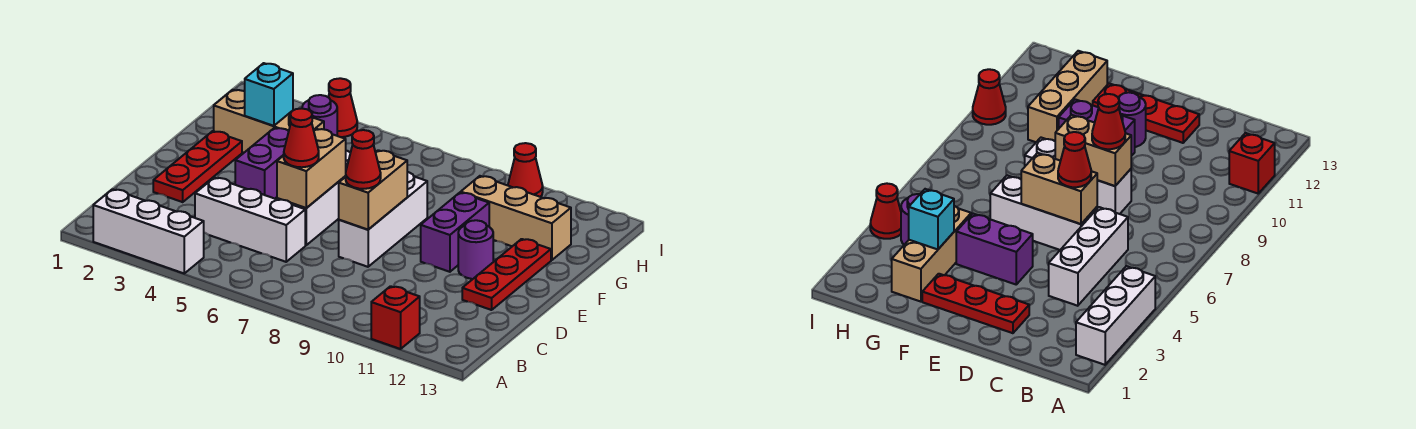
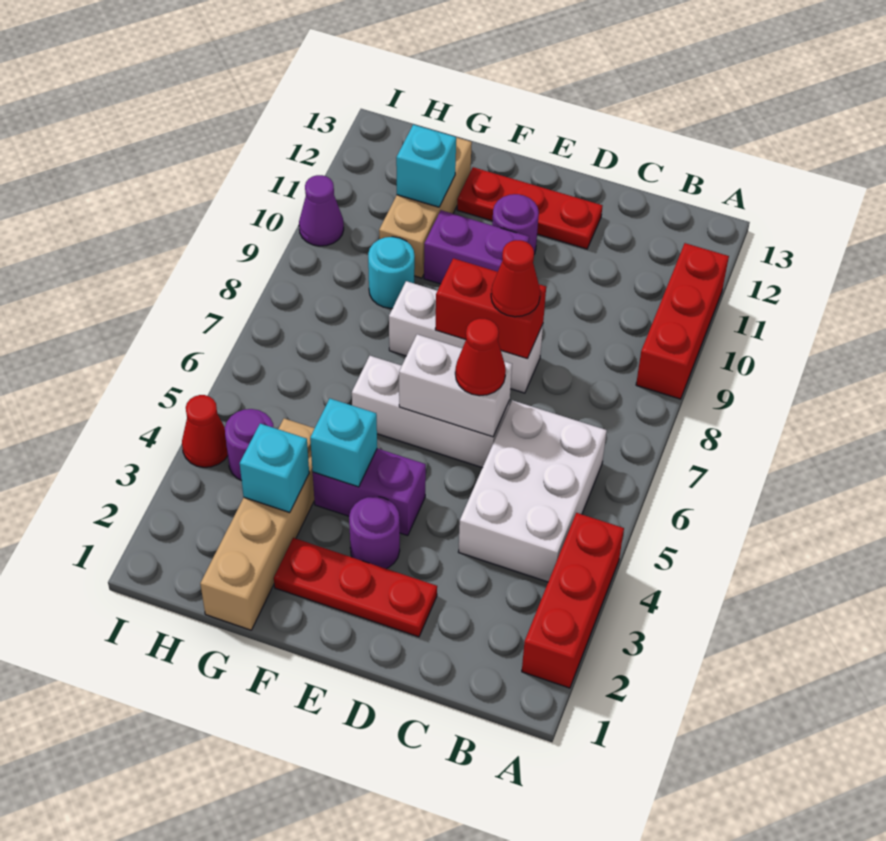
white brick A2:A4 level 1 -> red brick A2:A4 level 1
red brick A11 level 1 -> red brick A9:A11 level 1
white brick C4:C6 level 1 -> white brick B4:C6 level 1
tan brick D6:E6 level 2 -> white brick D6:E6 level 2
tan brick D8:E8 level 2 -> red brick D8:E8 level 2
none -> purple round brick E3 level 1
none -> cyan brick F4 level 2
tan brick G2:G4 level 1 -> tan brick G1:G4 level 1
none -> cyan round brick G9 level 1
none -> cyan brick G11 level 2
red cone I10 level 1 -> purple cone I10 level 1

